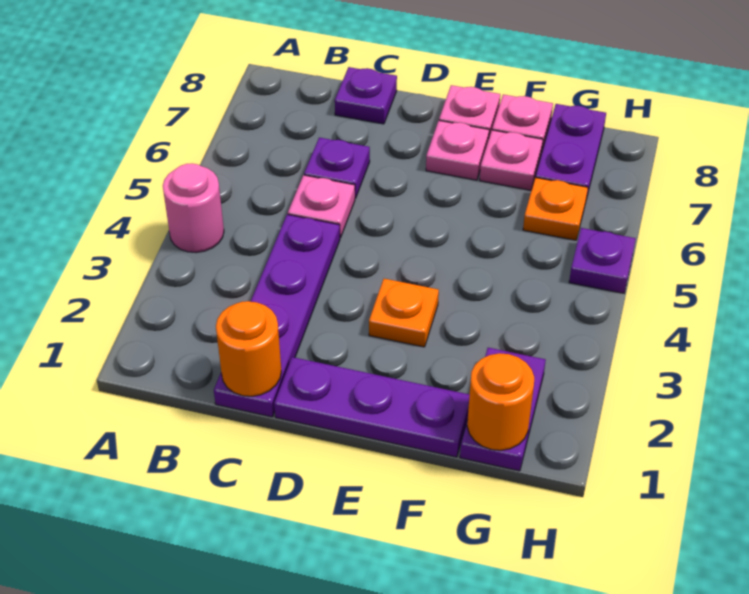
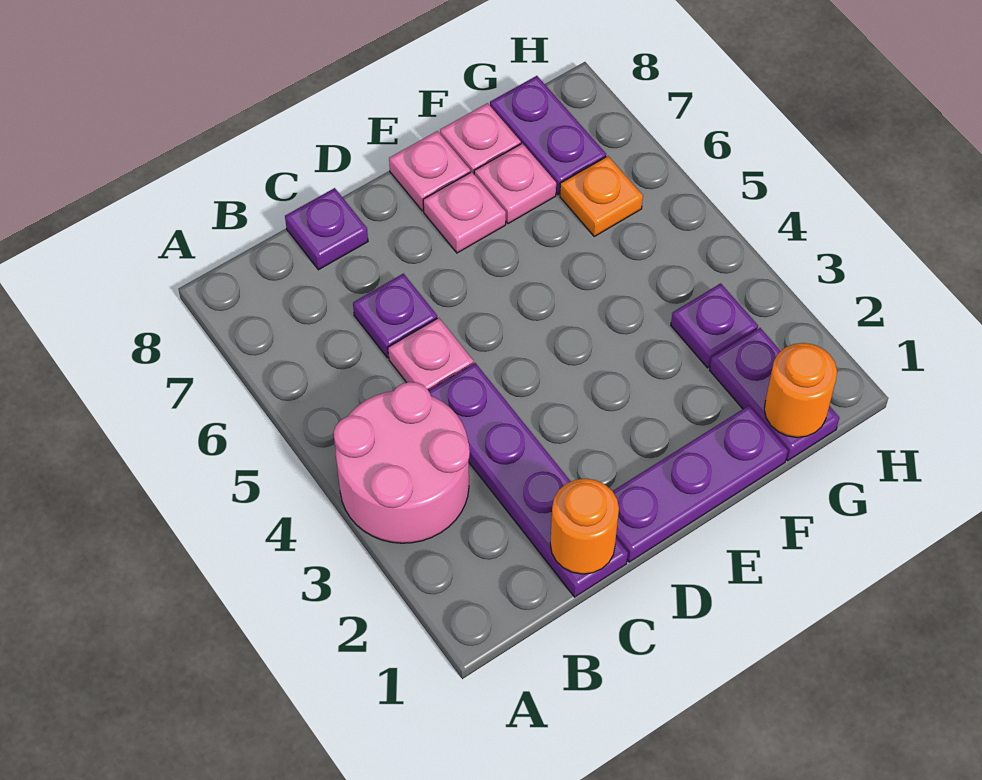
pink round brick A4 level 1 -> pink round brick A3:B4 level 1
orange plate E3 level 1 -> none
purple plate H5 level 1 -> purple plate G3 level 1

